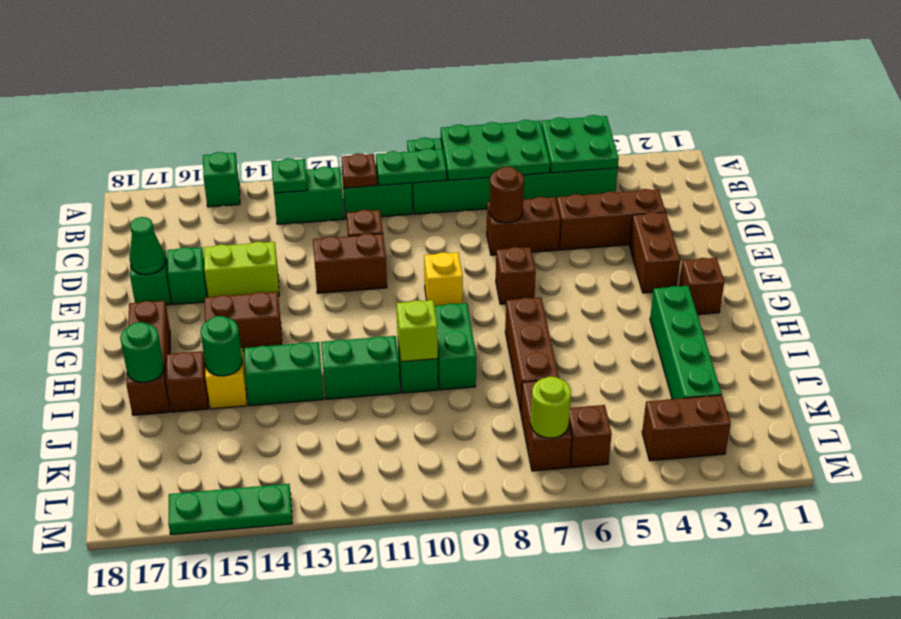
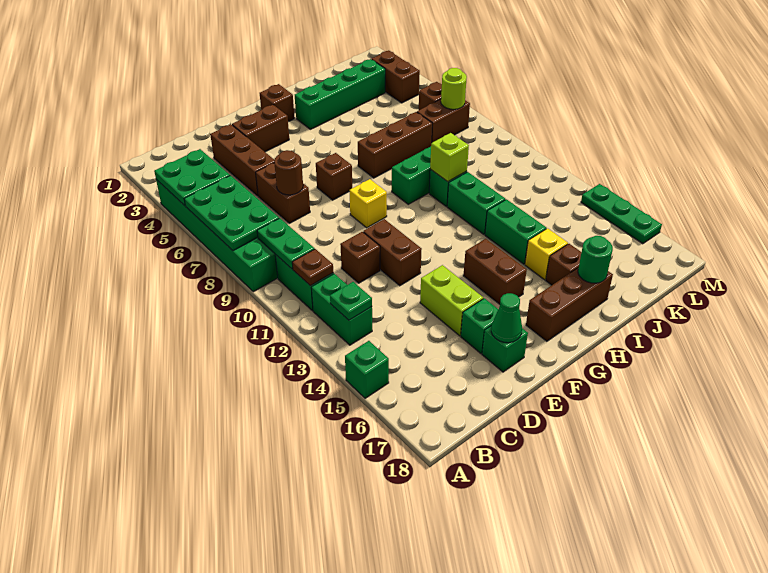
green round brick I15 level 2 -> none

